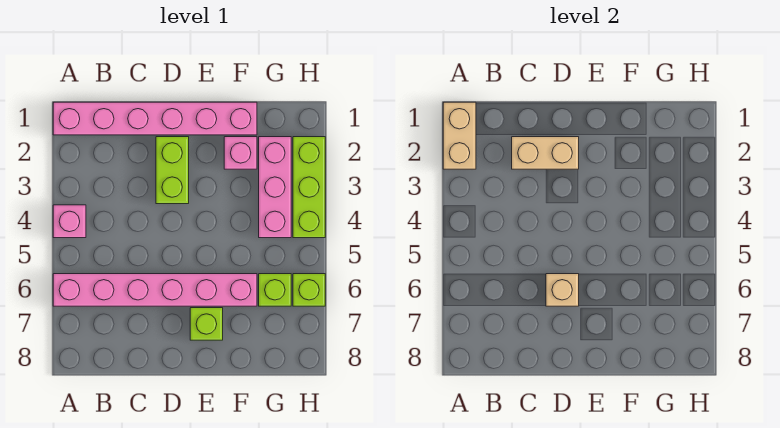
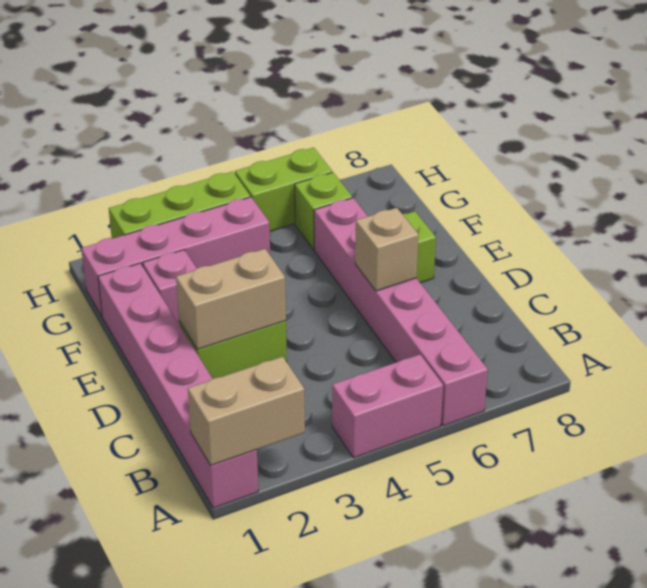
pink brick A4 level 1 -> pink brick A4:A5 level 1
tan brick C2:D2 level 2 -> tan brick D2:D3 level 2
pink brick G2:G4 level 1 -> pink brick G1:G4 level 1
lime brick H6 level 1 -> lime brick H5:H6 level 1

